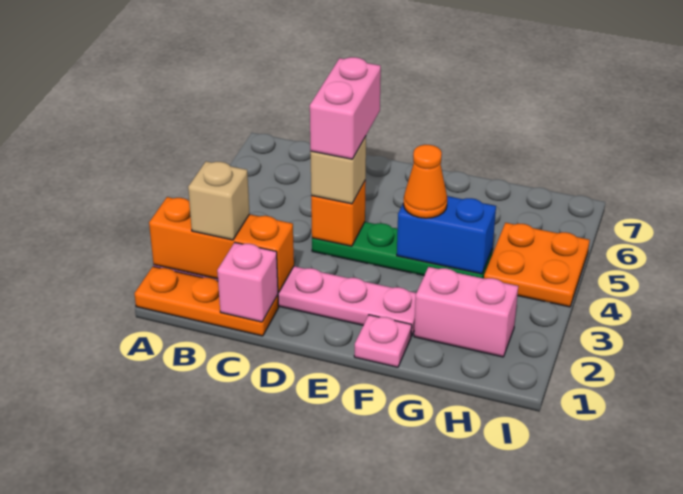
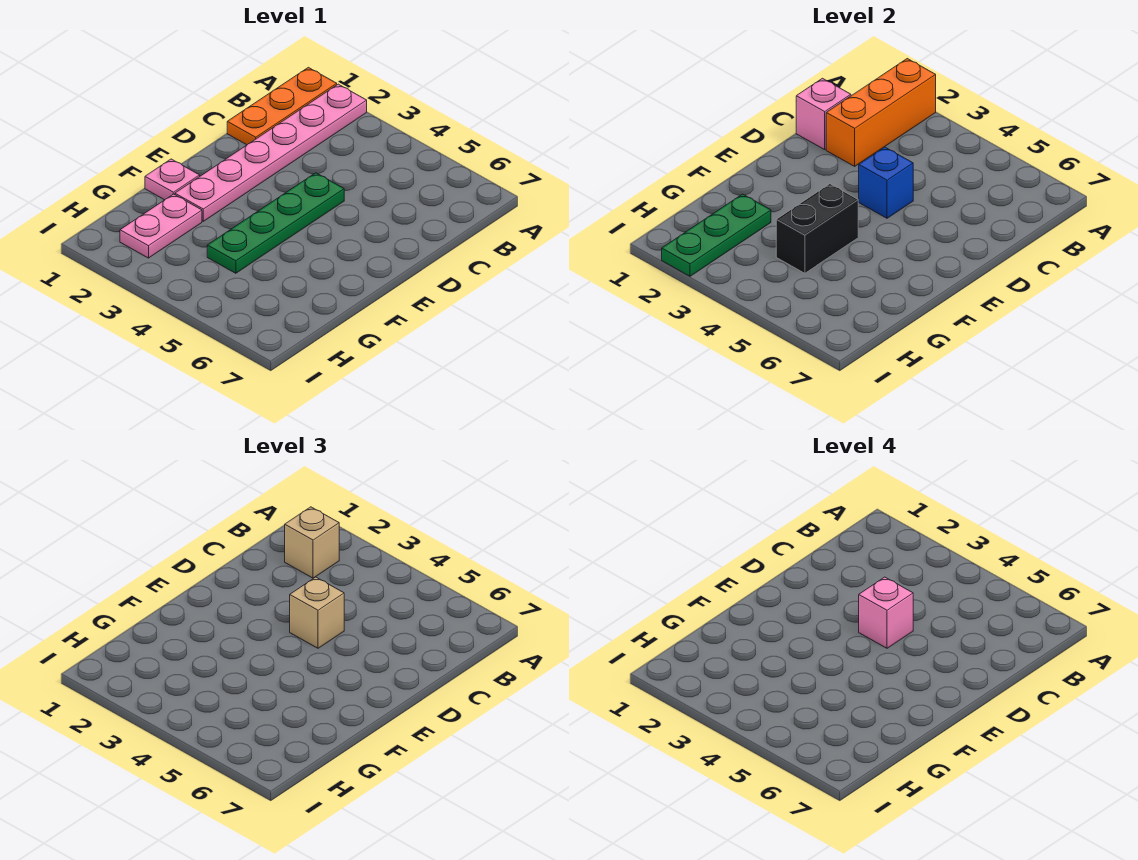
orange brick D4 level 2 -> blue brick D4 level 2
pink brick D4:D5 level 4 -> pink brick D4 level 4
blue brick F4:G4 level 2 -> black brick F4:G4 level 2
orange cone F4 level 3 -> none
pink brick G2:H2 level 1 -> pink plate G2:H2 level 1
none -> green plate G2:I2 level 2
orange plate H4:I5 level 1 -> none

